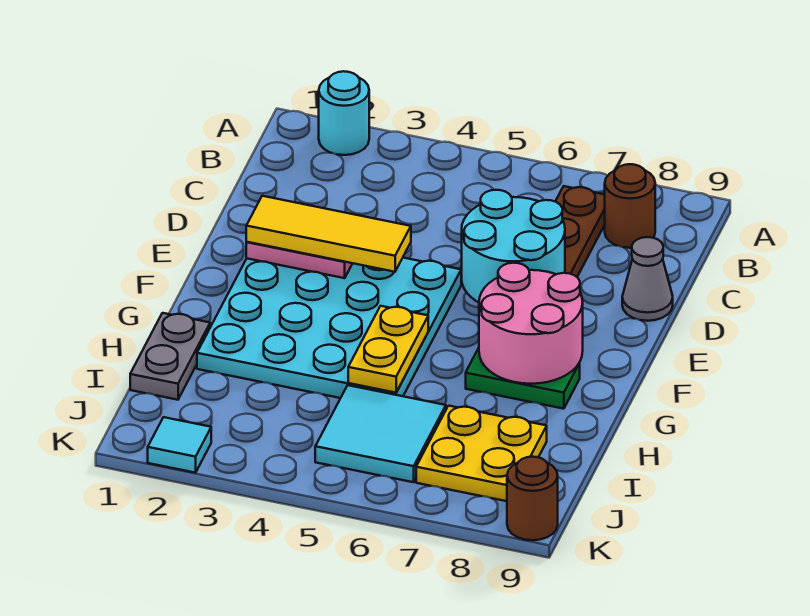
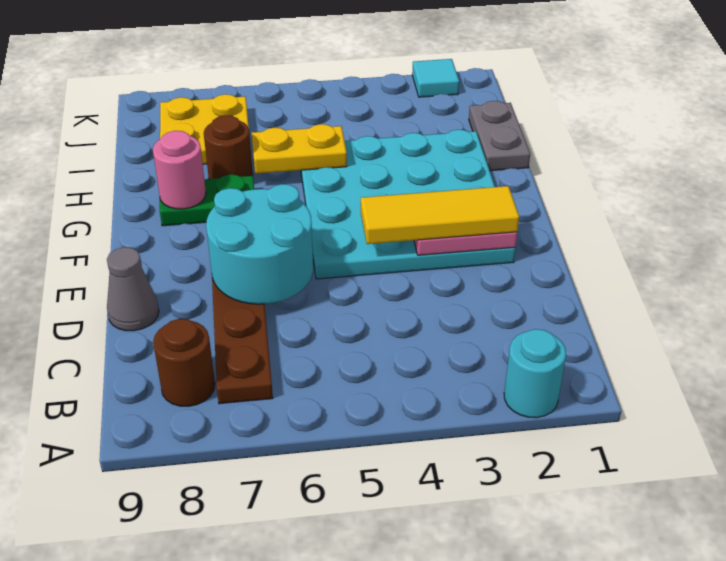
pink round brick F7:G8 level 2 -> pink round brick G8 level 2
yellow plate G5:H5 level 2 -> yellow plate H5:H6 level 2
cyan tile I5:J6 level 1 -> none
brown round brick K9 level 1 -> brown round brick H7 level 1

